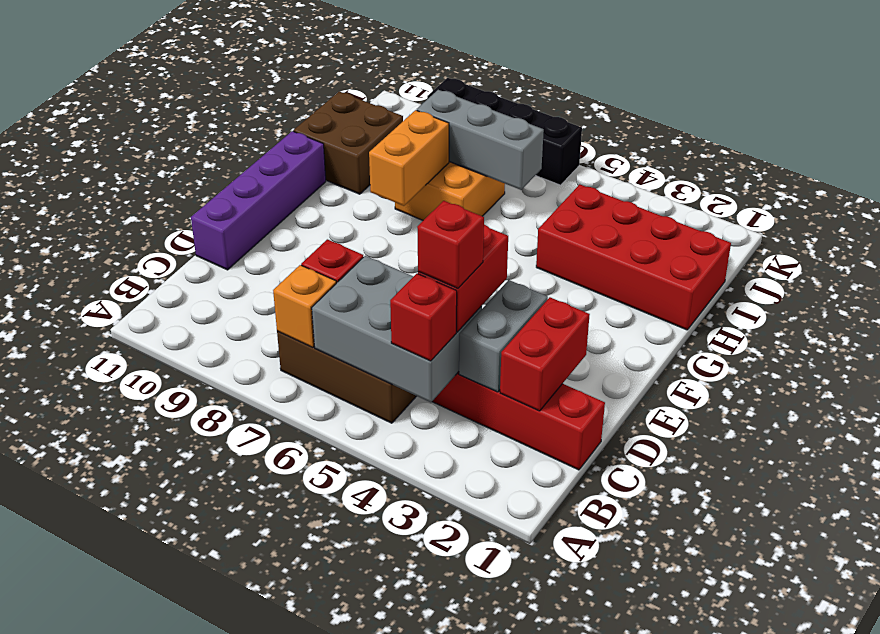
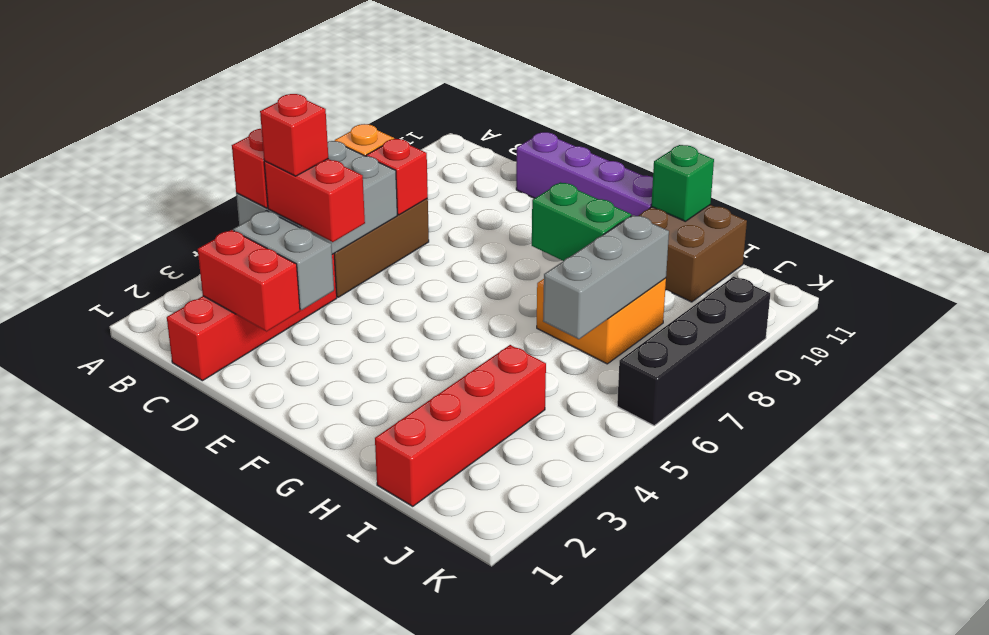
orange brick G8:H8 level 2 -> green brick G8:H8 level 2
red brick H1:I4 level 1 -> red brick I1:I4 level 1
none -> green brick H11 level 2

